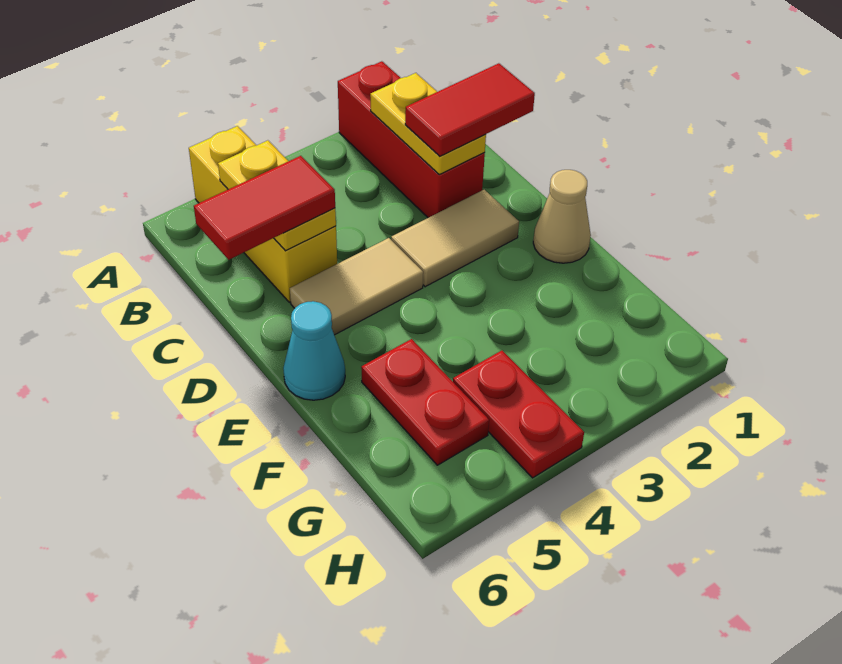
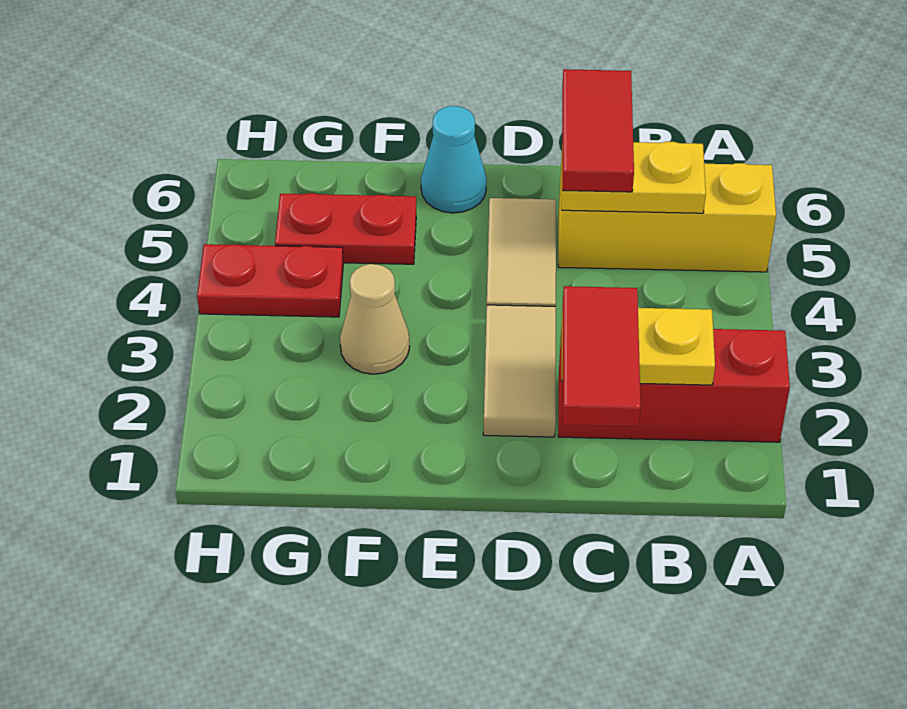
tan cone E1 level 1 -> tan cone F3 level 1

